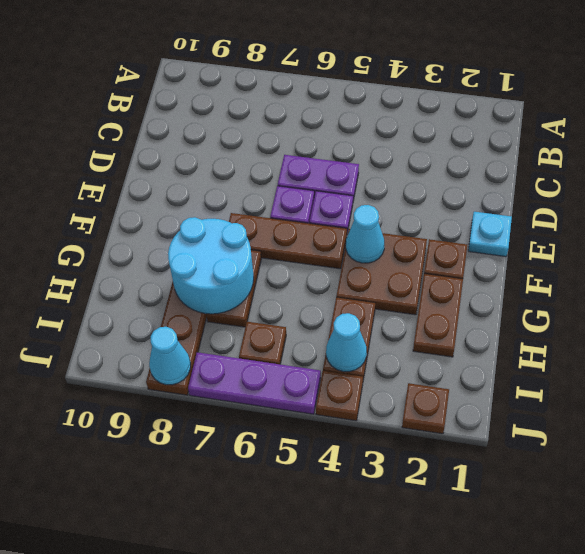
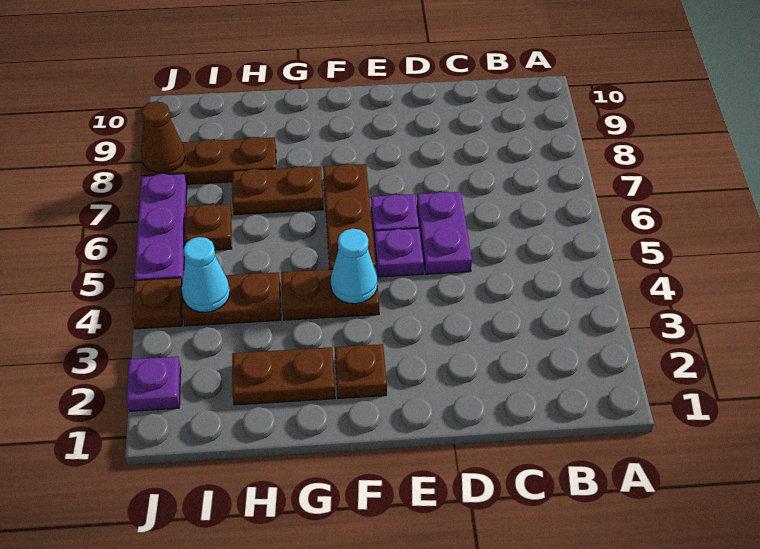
cyan plate E1 level 1 -> none
brown plate F3:G4 level 1 -> brown plate F4:G4 level 1
cyan round brick G7:H8 level 2 -> none
brown plate J2 level 1 -> purple plate J2 level 1
cyan cone J8 level 2 -> brown cone J8 level 2

